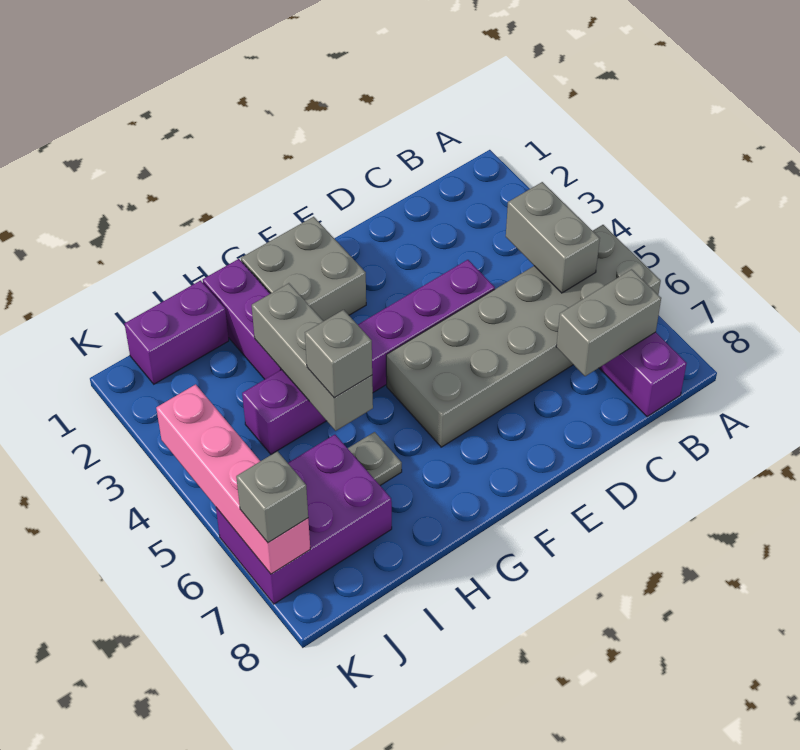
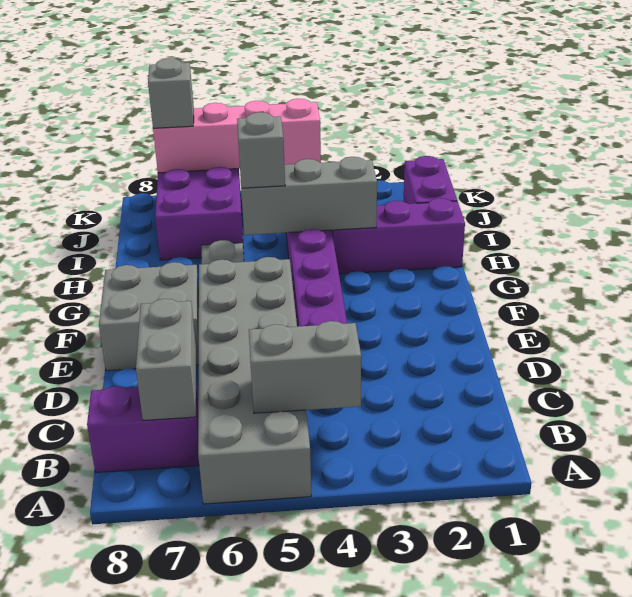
grey brick F1:G2 level 1 -> grey brick E7:F8 level 1

